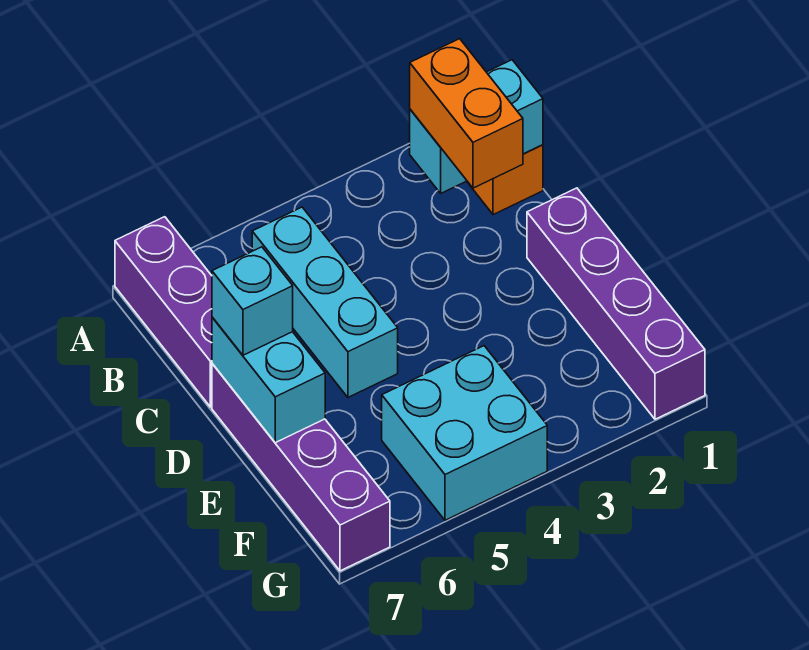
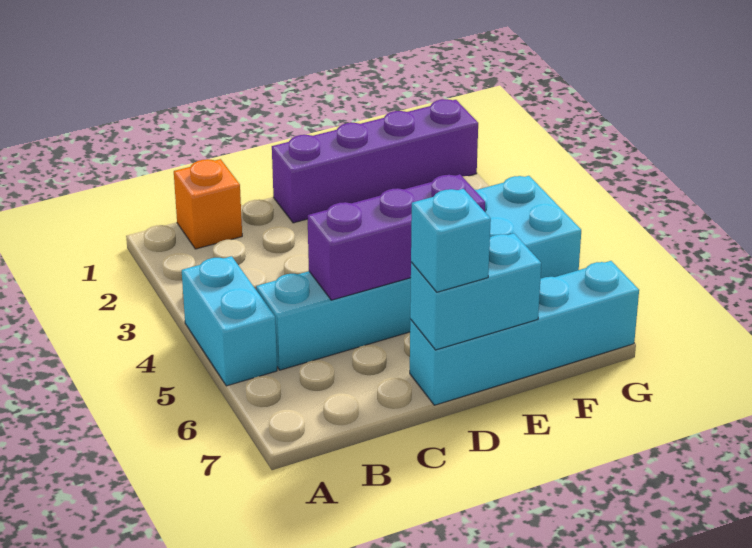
purple brick A7:C7 level 1 -> purple brick C5:E5 level 2
cyan brick B1:B2 level 2 -> cyan brick A4:A5 level 1
orange brick B2:C2 level 3 -> none
purple brick D7:G7 level 1 -> cyan brick D7:G7 level 1

